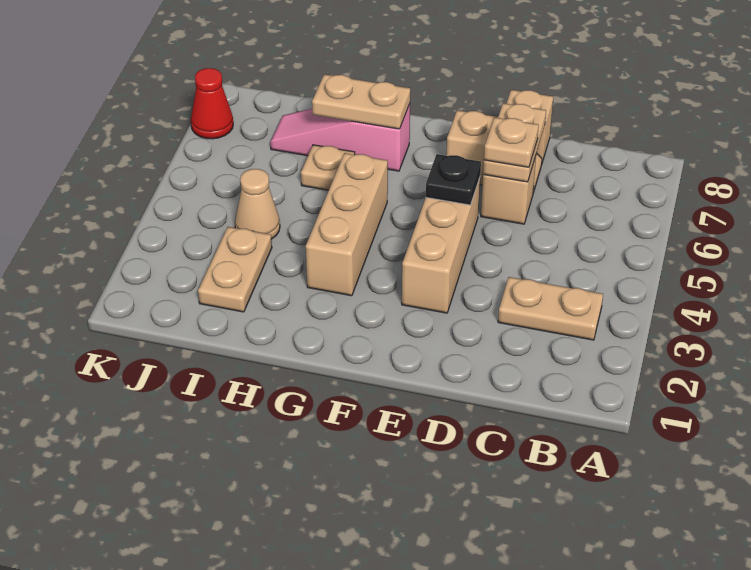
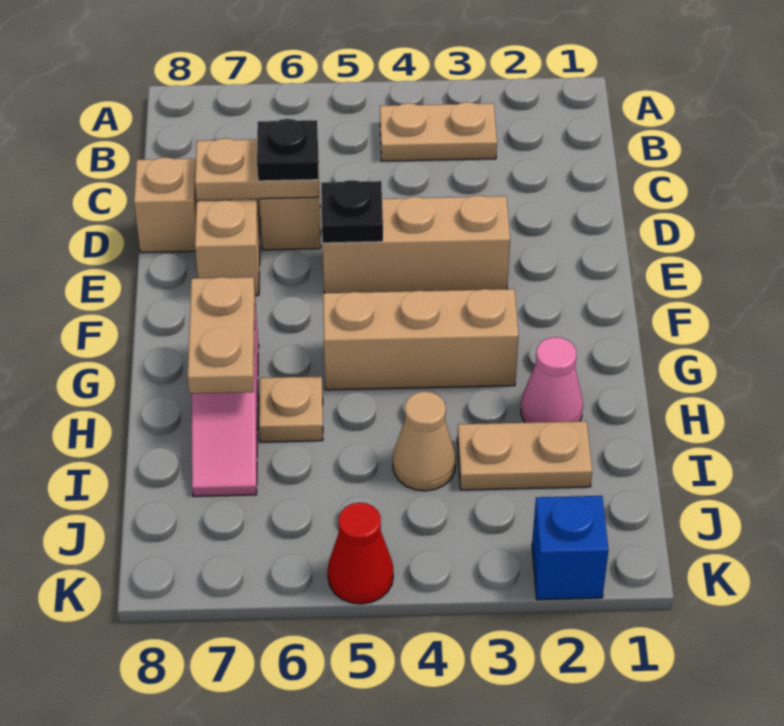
tan plate B3:C3 level 1 -> tan plate B3:B4 level 1
tan plate D6 level 3 -> black plate D6 level 3
none -> pink cone H2 level 1
none -> blue brick K2 level 1
red cone K7 level 1 -> red cone K5 level 1

